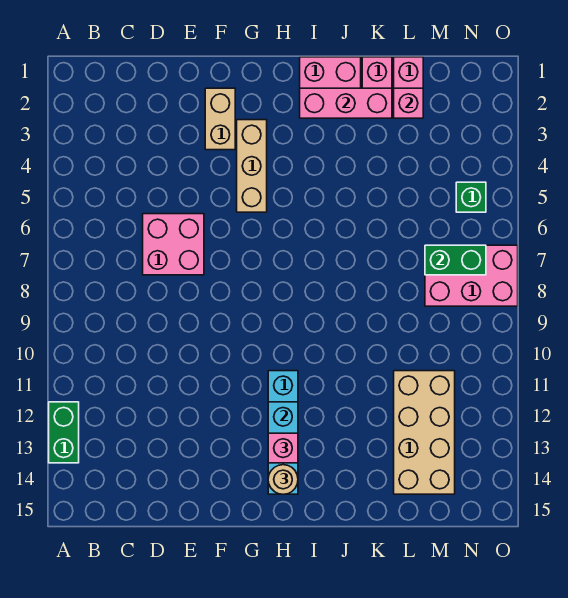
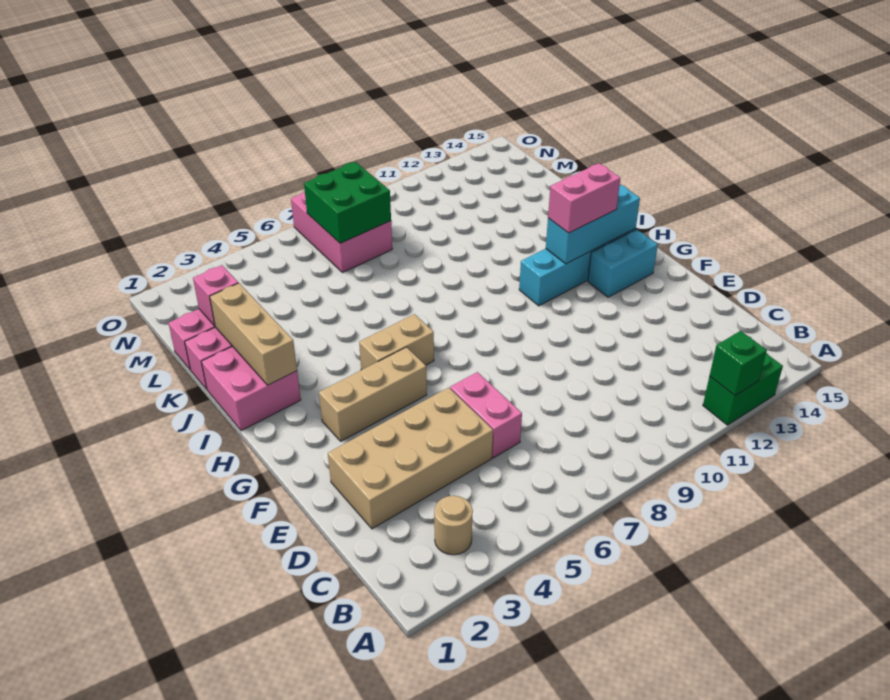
pink brick D6:E7 level 1 -> pink brick D6:E6 level 1
tan brick F2:F3 level 1 -> tan brick H5:H6 level 1
none -> cyan brick G13:G14 level 1
pink brick H13 level 3 -> pink brick H12:H13 level 3
tan round brick H14 level 3 -> tan round brick B3 level 1
pink brick I2:K2 level 2 -> tan brick I2:K2 level 2
tan brick L11:M14 level 1 -> tan brick D2:E5 level 1
green brick M7:N7 level 2 -> green brick M7:N8 level 2
green brick N5 level 1 -> green brick A12 level 2

